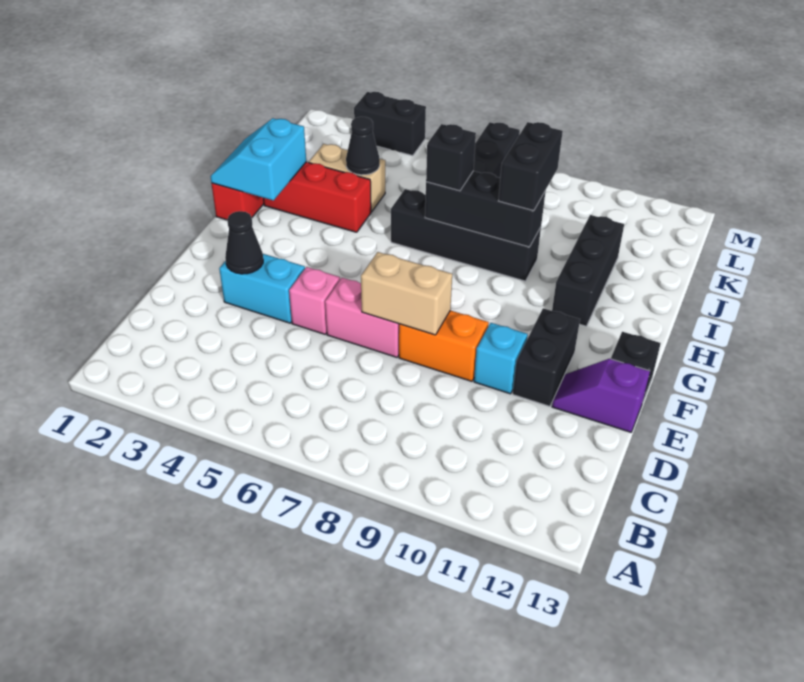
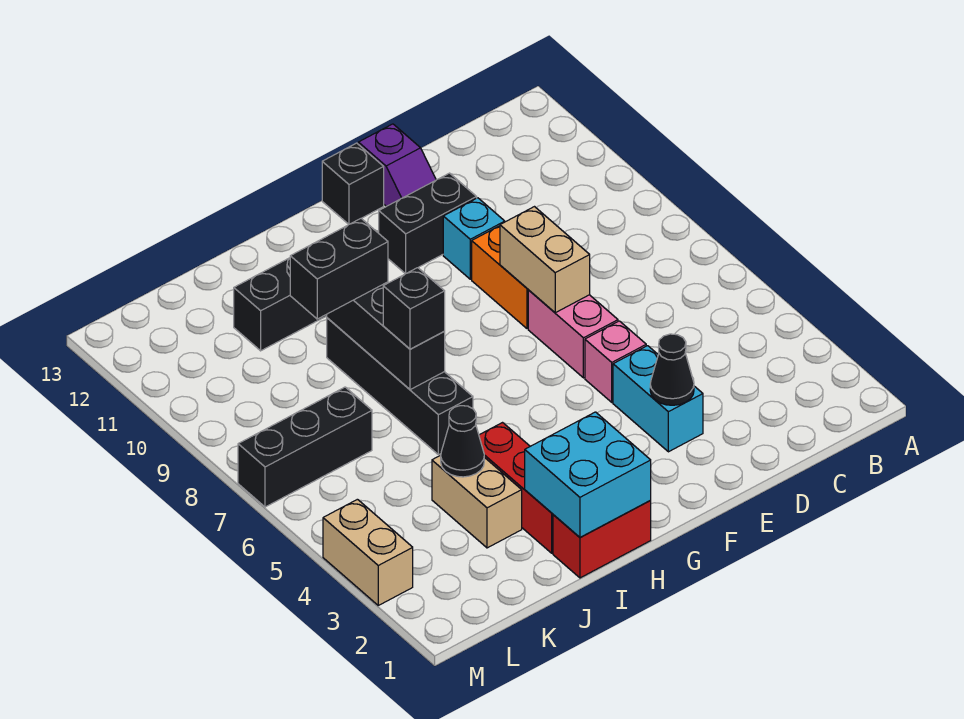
cyan slope H1:I2 level 2 top 2 -> cyan brick H1:I2 level 2
black brick M3:M4 level 1 -> tan brick M3:M4 level 1

